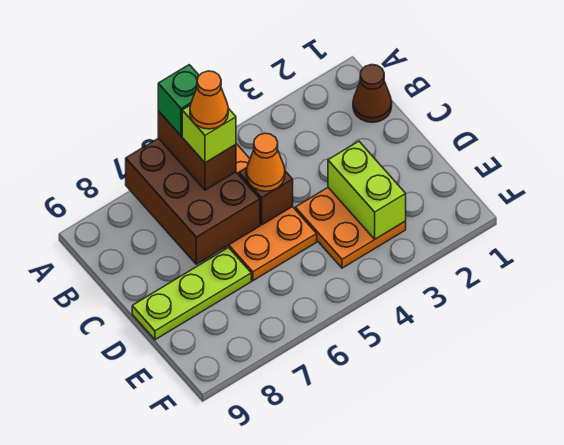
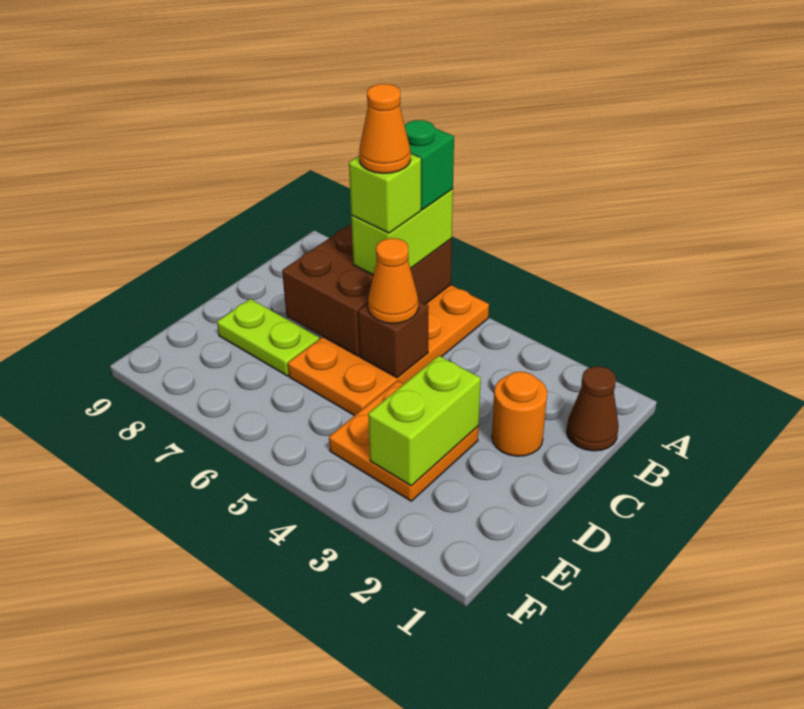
brown brick A6:B6 level 3 -> lime brick A6:B6 level 3
none -> orange round brick C2 level 1
lime plate D7:D9 level 1 -> lime plate D7:D8 level 1

